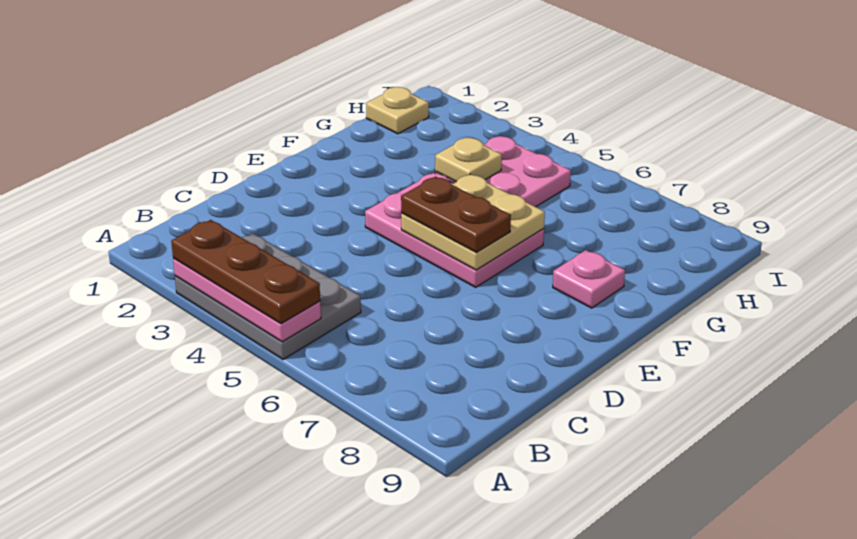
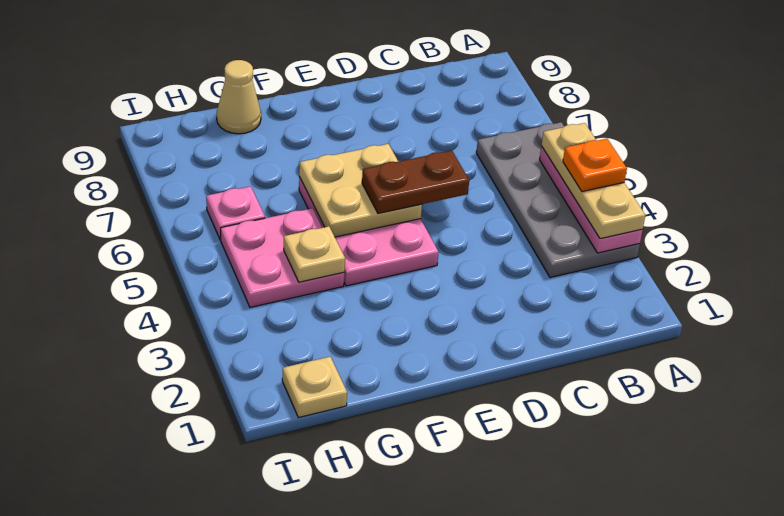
grey plate A3:B5 level 1 -> grey plate A3:B6 level 1
brown plate A3:A5 level 3 -> tan plate A3:A5 level 3
none -> orange plate A4 level 4
brown plate E5:E6 level 3 -> brown plate D5:E5 level 3
pink plate F8 level 1 -> pink plate H6 level 1
none -> tan cone G9 level 1

